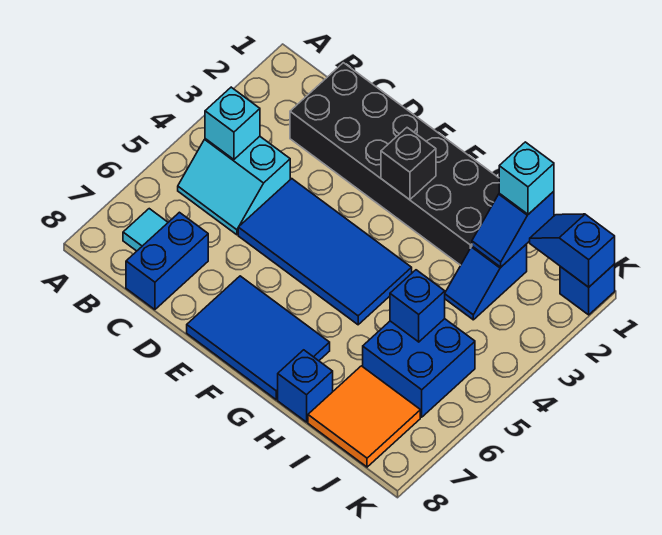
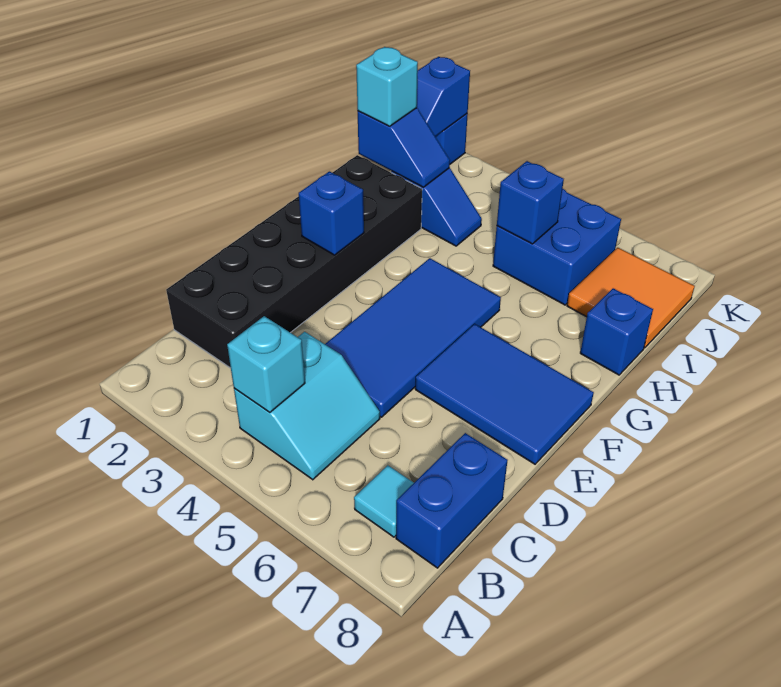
blue brick C7:C8 level 1 -> blue brick B8:C8 level 1
blue tile E7:G8 level 1 -> blue tile E6:F8 level 1
black brick F2 level 2 -> blue brick F2 level 2

